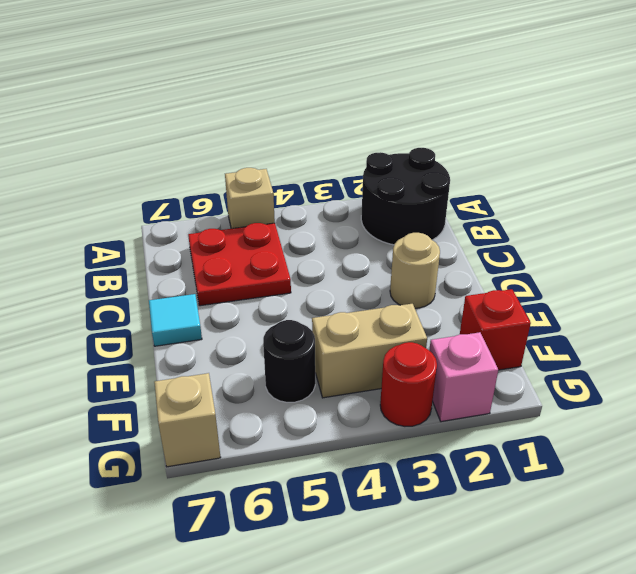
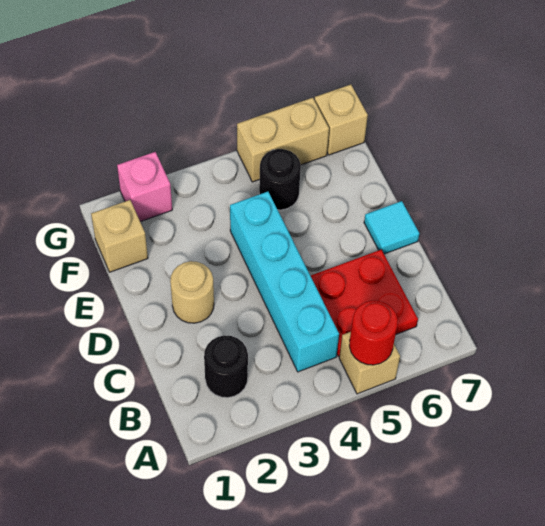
black round brick A1:B2 level 1 -> black round brick B2 level 1
none -> cyan brick B4:E4 level 1
red brick F1 level 1 -> tan brick F1 level 1
tan brick F3:F4 level 1 -> tan brick G5:G6 level 1
red round brick G3 level 1 -> red round brick A5 level 2

